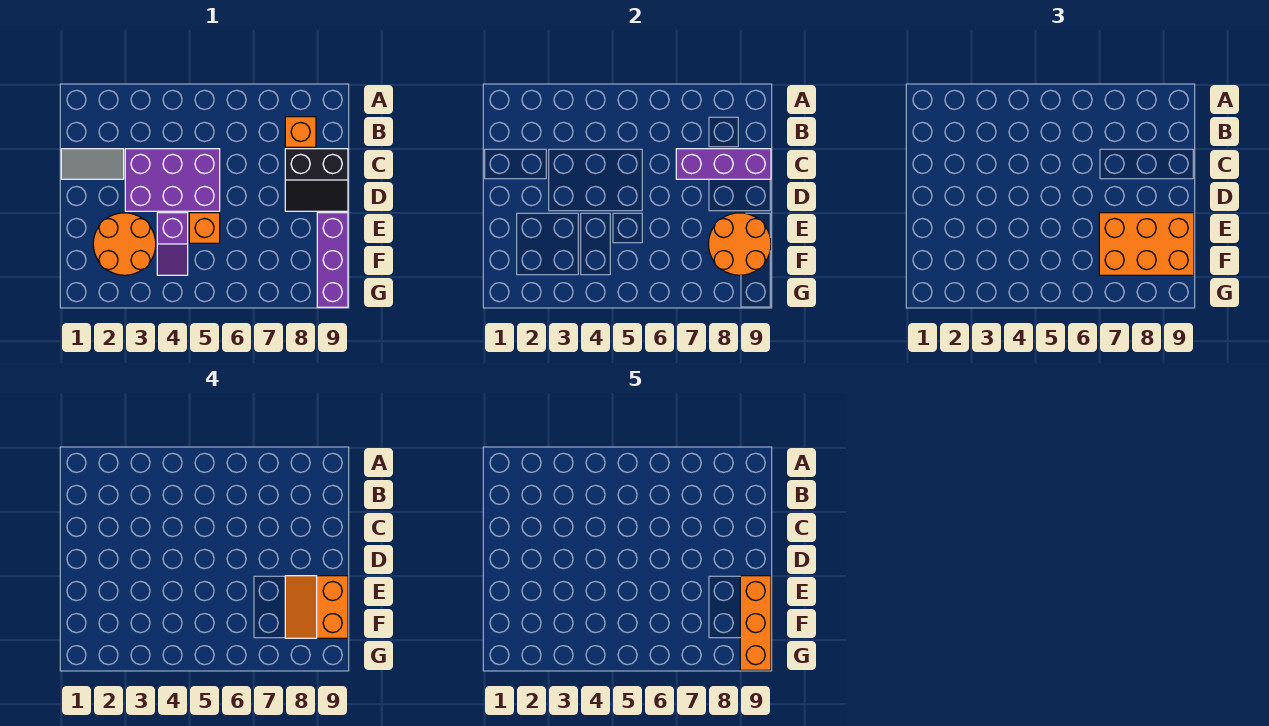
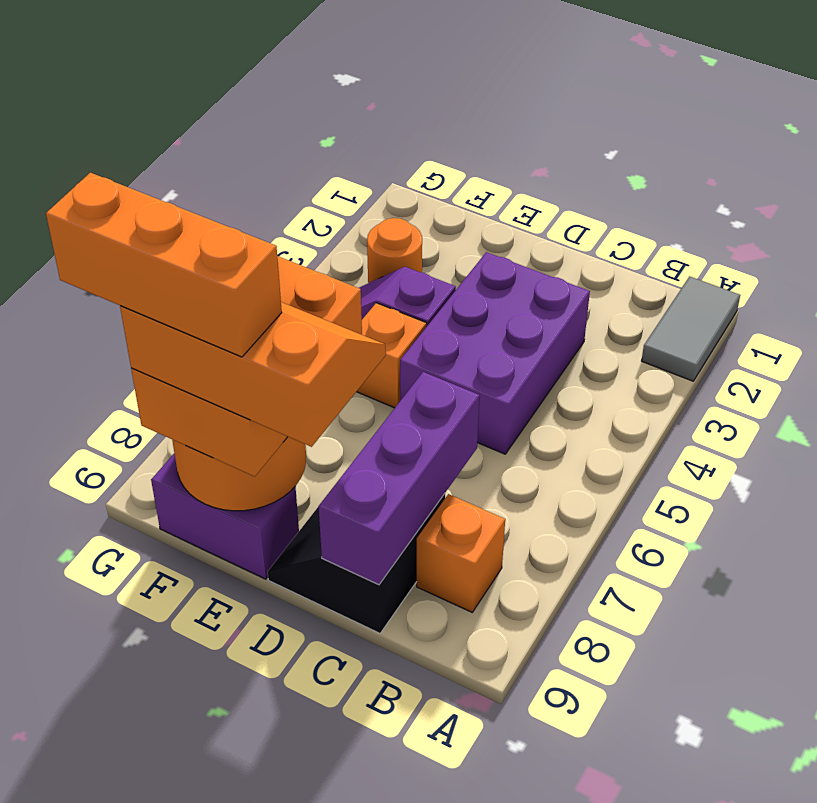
grey tile C1:C2 level 1 -> grey tile A1:A2 level 1
orange round brick E2:F3 level 1 -> orange round brick F3 level 1
orange slope E8:F9 level 4 top 9 -> orange slope D8:F9 level 4 top 9
purple brick E9:G9 level 1 -> purple brick E9:F9 level 1

